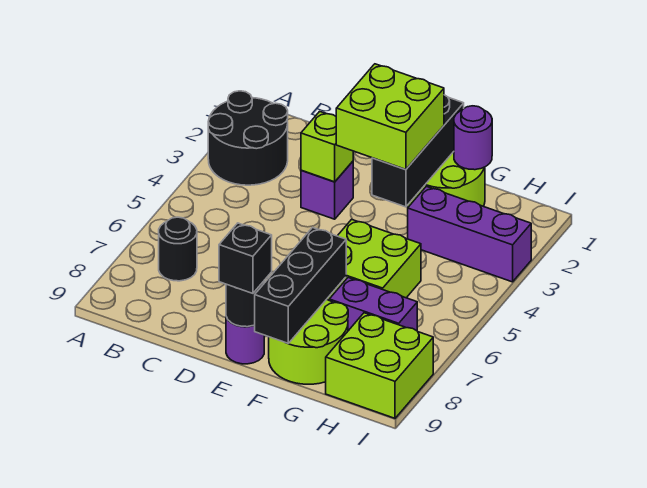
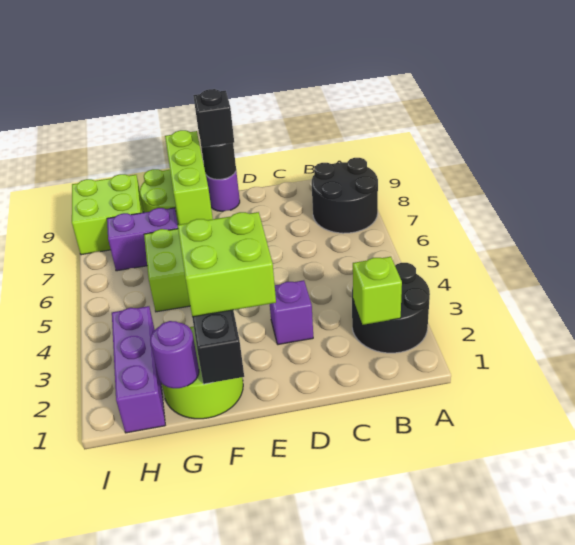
black round brick B7 level 1 -> black round brick A7:B8 level 1
lime brick D3 level 2 -> lime brick B2 level 2
black brick F7:F9 level 2 -> lime brick F7:F9 level 2
purple brick G3:I3 level 1 -> purple brick H1:H3 level 1

